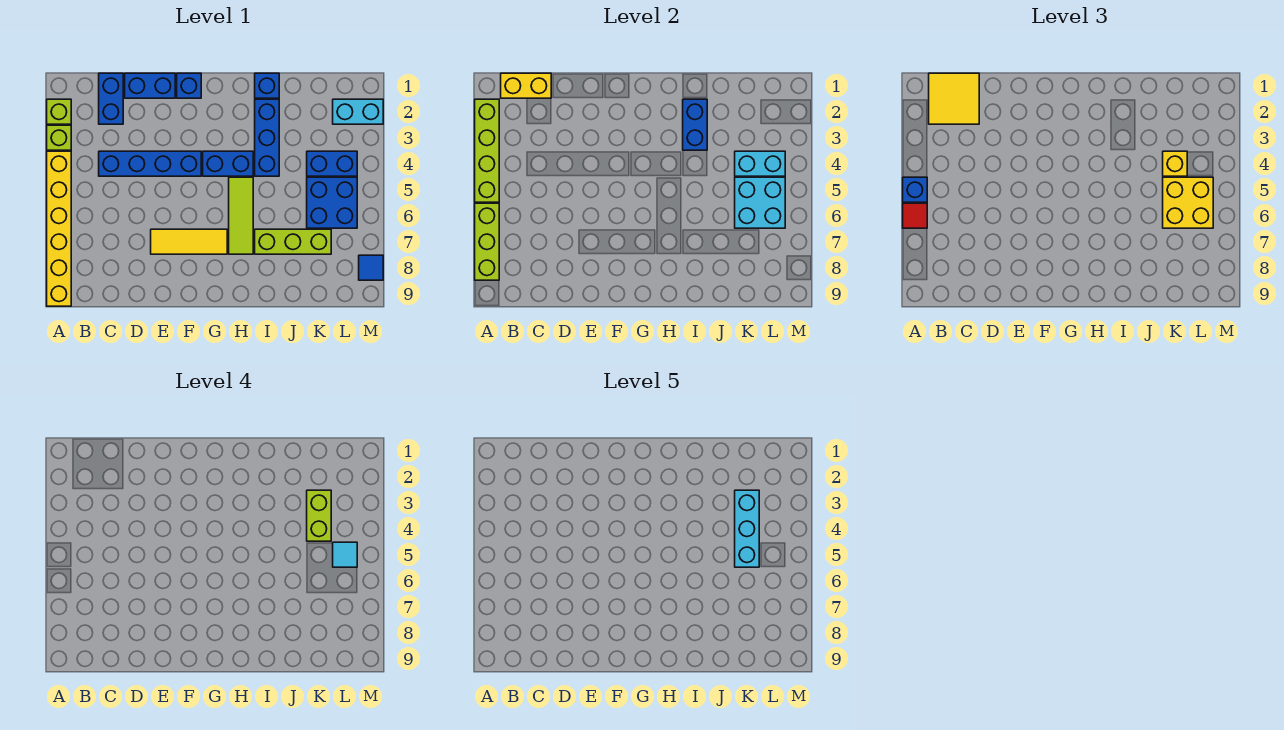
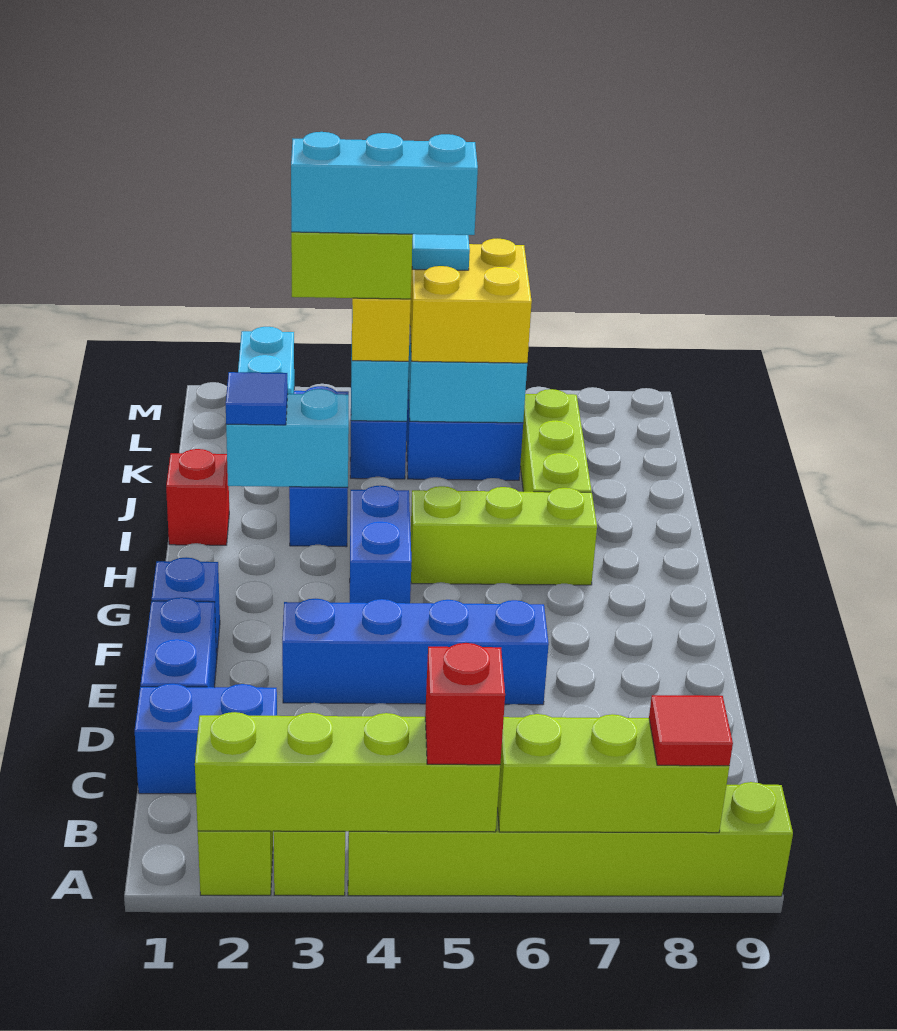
yellow brick A4:A9 level 1 -> lime brick A4:A9 level 1
blue brick A5 level 3 -> red brick A5 level 3
red tile A6 level 3 -> red tile A8 level 3
yellow brick B1:C1 level 2 -> none
yellow tile B1:C2 level 3 -> none
blue brick C4:F4 level 1 -> blue brick E3:E6 level 1
yellow tile E7:G7 level 1 -> none
lime tile H5:H7 level 1 -> lime brick H5:H7 level 1
blue brick I1 level 1 -> red brick I1 level 1
blue brick I2:I4 level 1 -> blue brick I3:K3 level 1
blue brick I2:I3 level 2 -> cyan brick I2:I3 level 2
blue tile M8 level 1 -> blue tile I2 level 3

